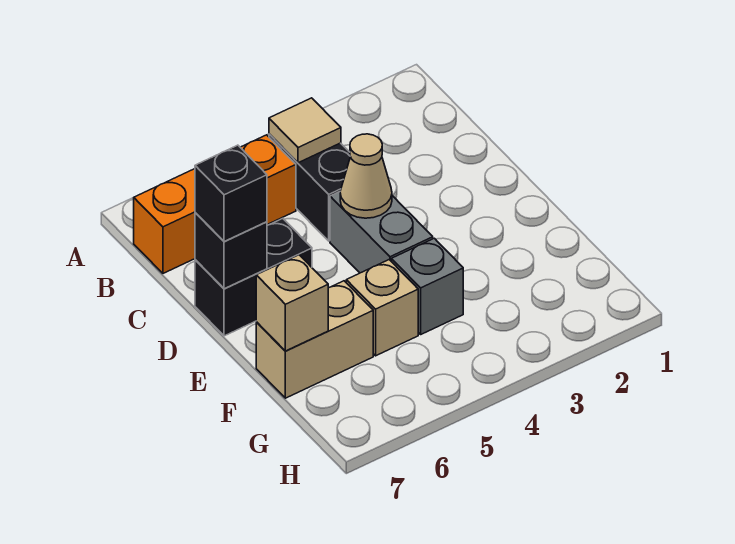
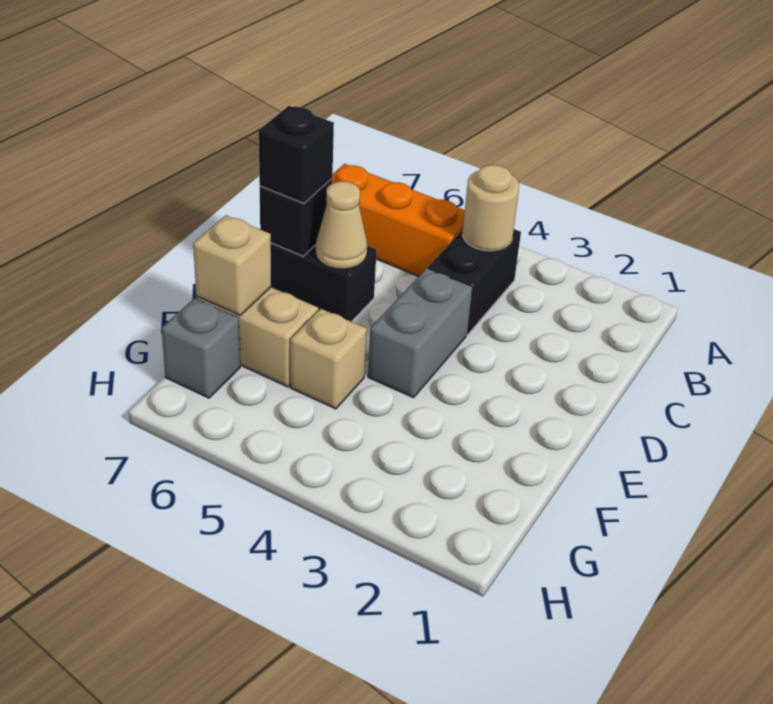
tan tile B4 level 2 -> tan round brick B4 level 2
tan cone D4 level 2 -> tan cone D6 level 2
grey brick F4 level 1 -> grey brick G7 level 1

